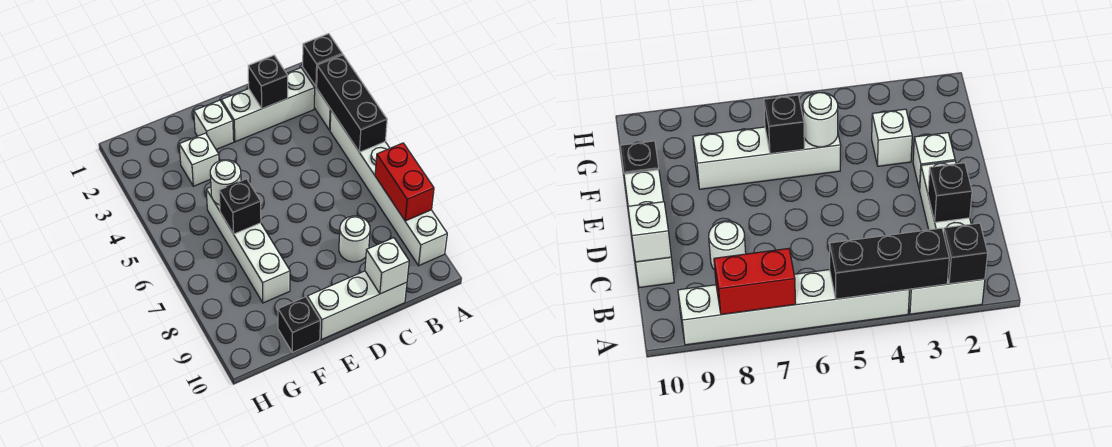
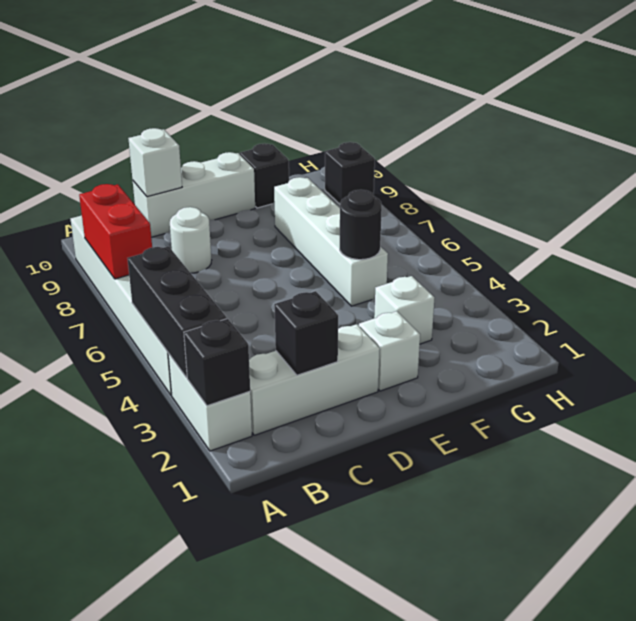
white round brick F5 level 2 -> black round brick F5 level 2
black brick F6 level 2 -> black brick H9 level 1

